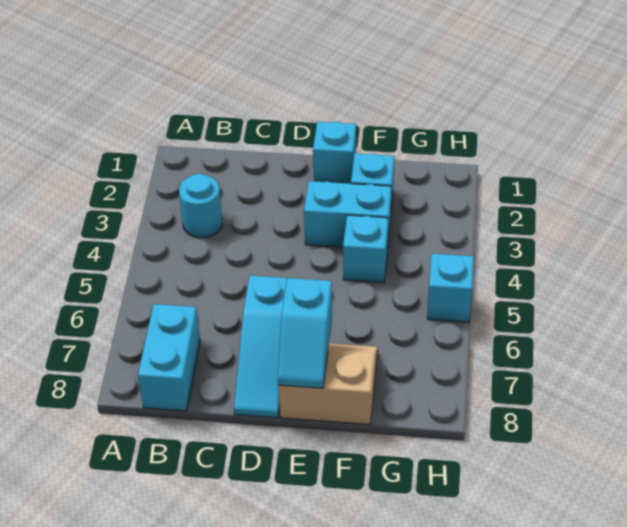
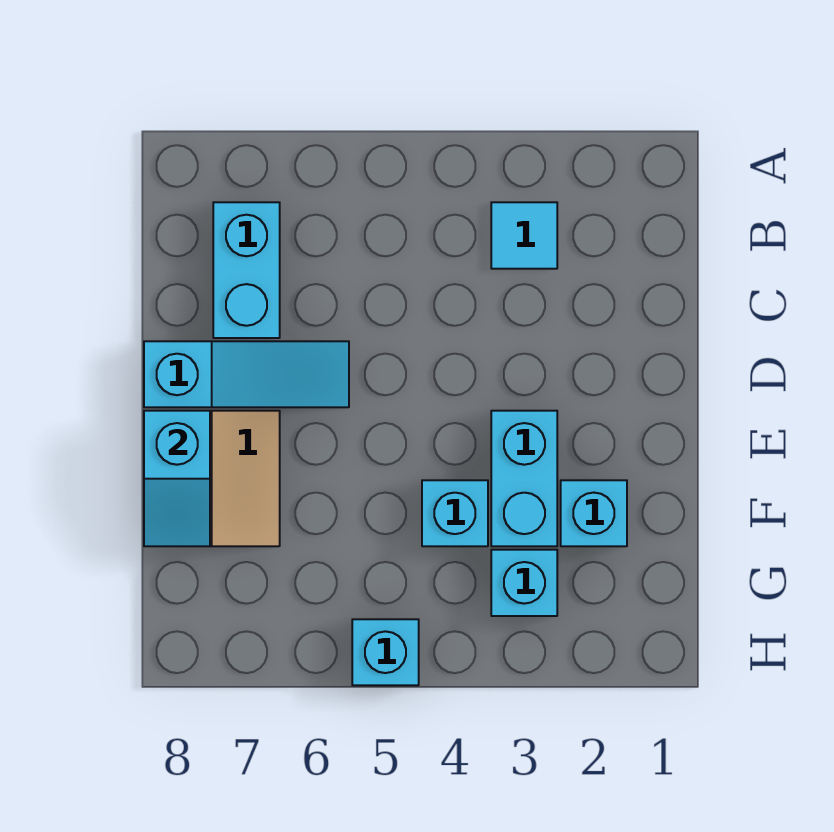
cyan round brick B3 level 1 -> cyan tile B3 level 1
cyan brick B7:B8 level 1 -> cyan brick B7:C7 level 1
cyan slope D6:D8 level 1 top 6 -> cyan slope D6:D8 level 1 top 8
cyan brick E1 level 1 -> cyan brick G3 level 1
cyan slope E7:E8 level 2 top 7 -> cyan slope E8:F8 level 2 top E

